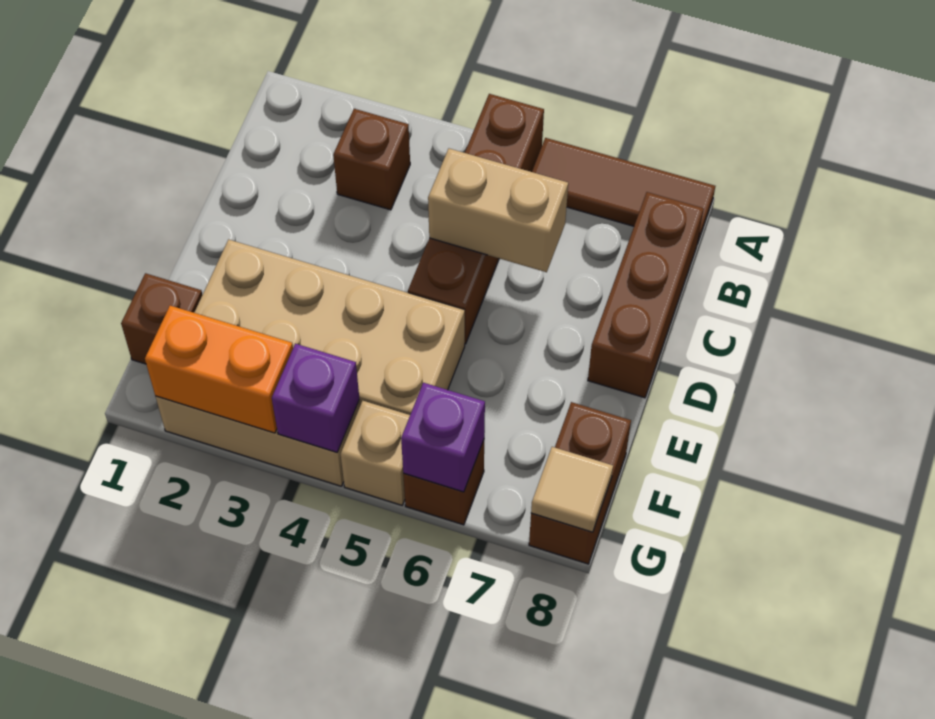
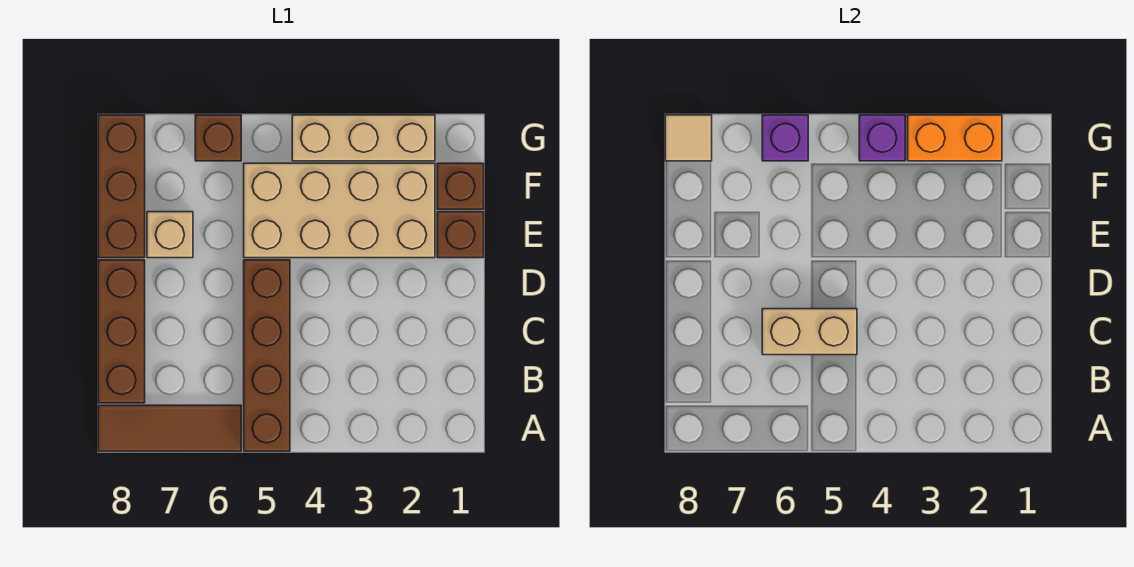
brown brick B3 level 1 -> brown brick E1 level 1
brown brick F8:G8 level 1 -> brown brick E8:G8 level 1
tan brick G5 level 1 -> tan brick E7 level 1

